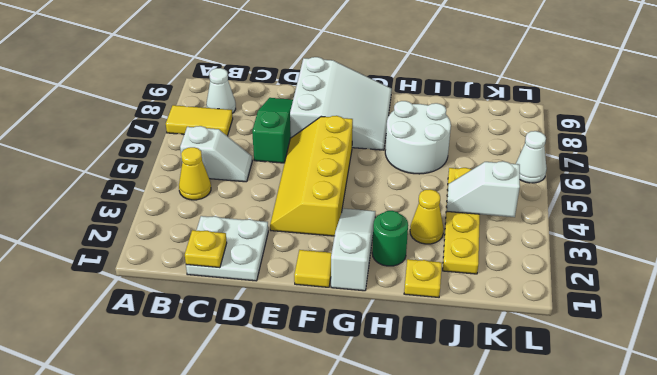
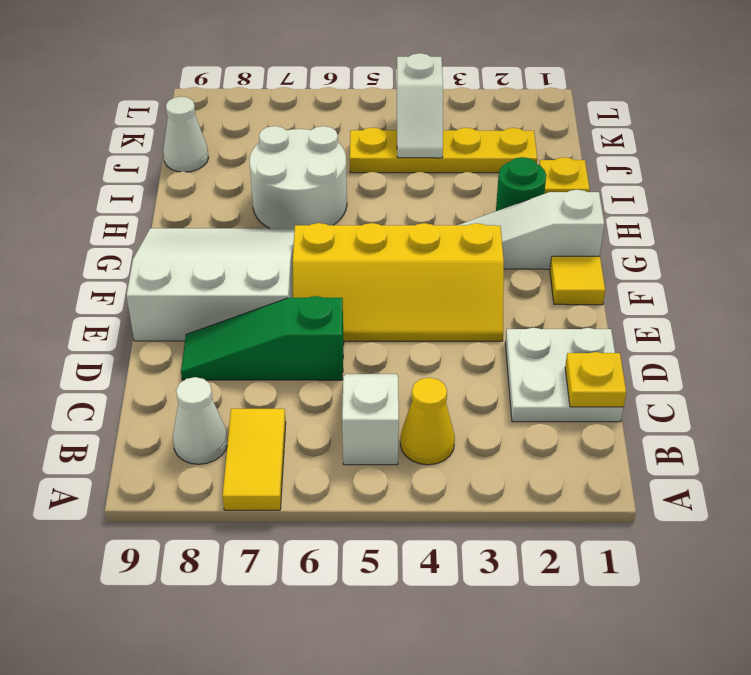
yellow cone I3 level 1 -> none
white cone L6 level 1 -> white cone J9 level 1

